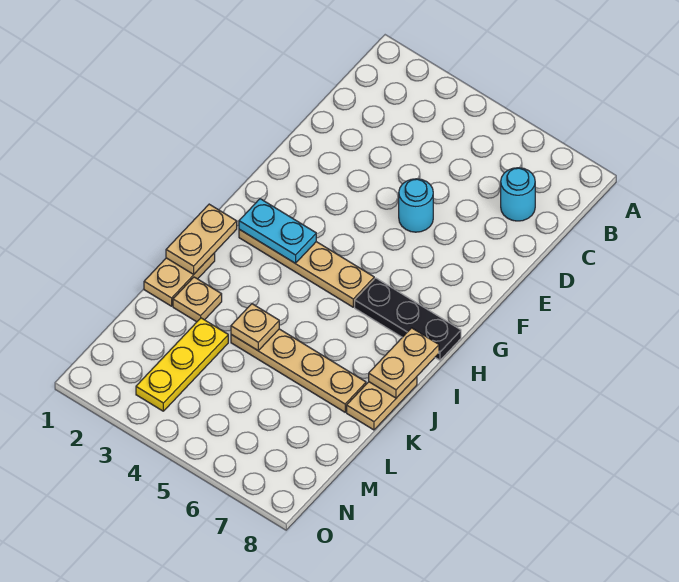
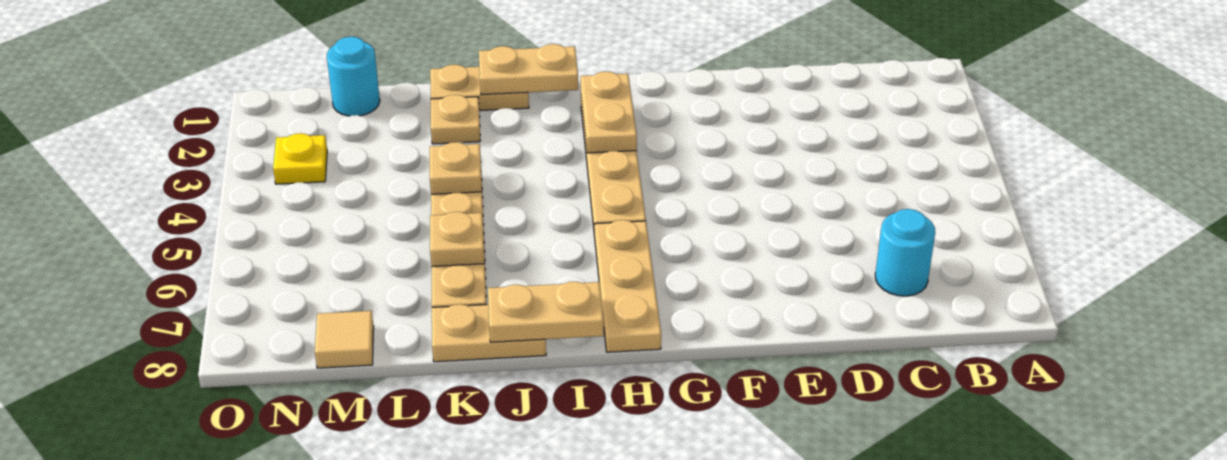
cyan round brick E5 level 1 -> cyan round brick M1 level 1
cyan plate H2:H3 level 2 -> tan plate H2:H3 level 2
black plate H6:H8 level 1 -> tan plate H6:H8 level 1
none -> tan plate K6 level 2
yellow plate L3:N3 level 1 -> yellow plate N3 level 1
none -> tan tile M8 level 1

